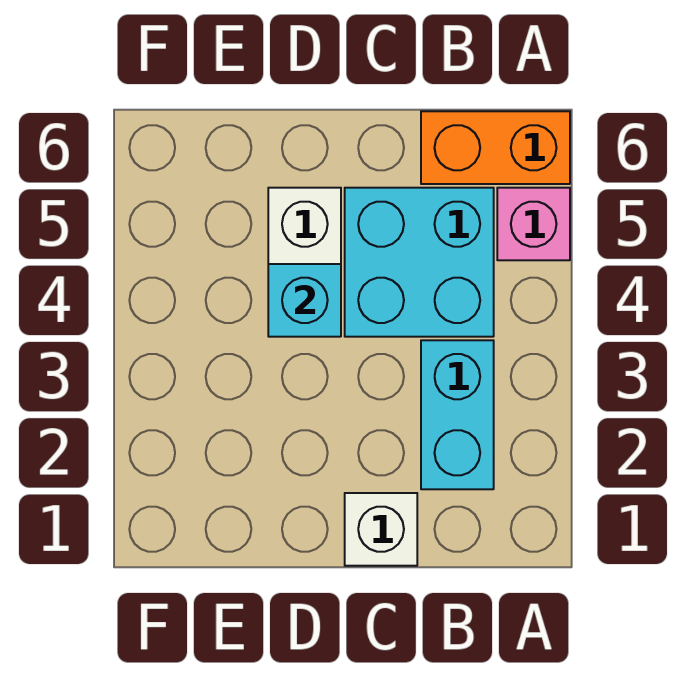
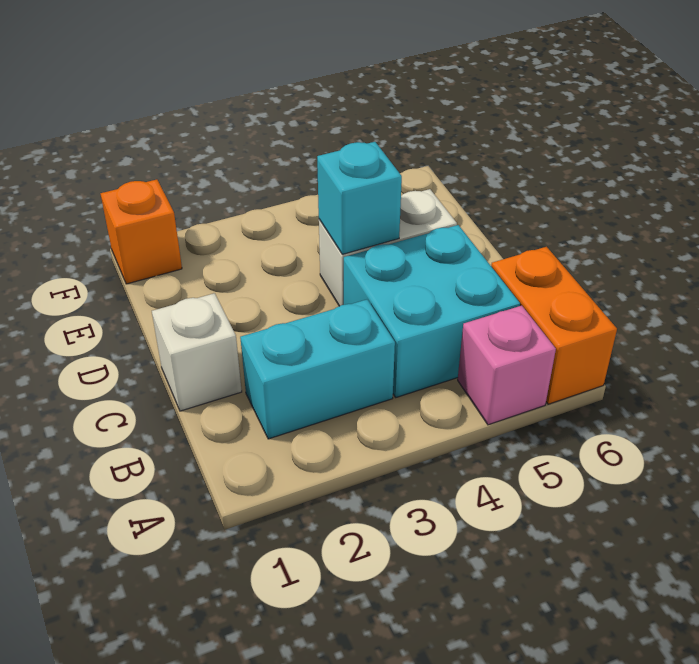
none -> orange brick F1 level 1

